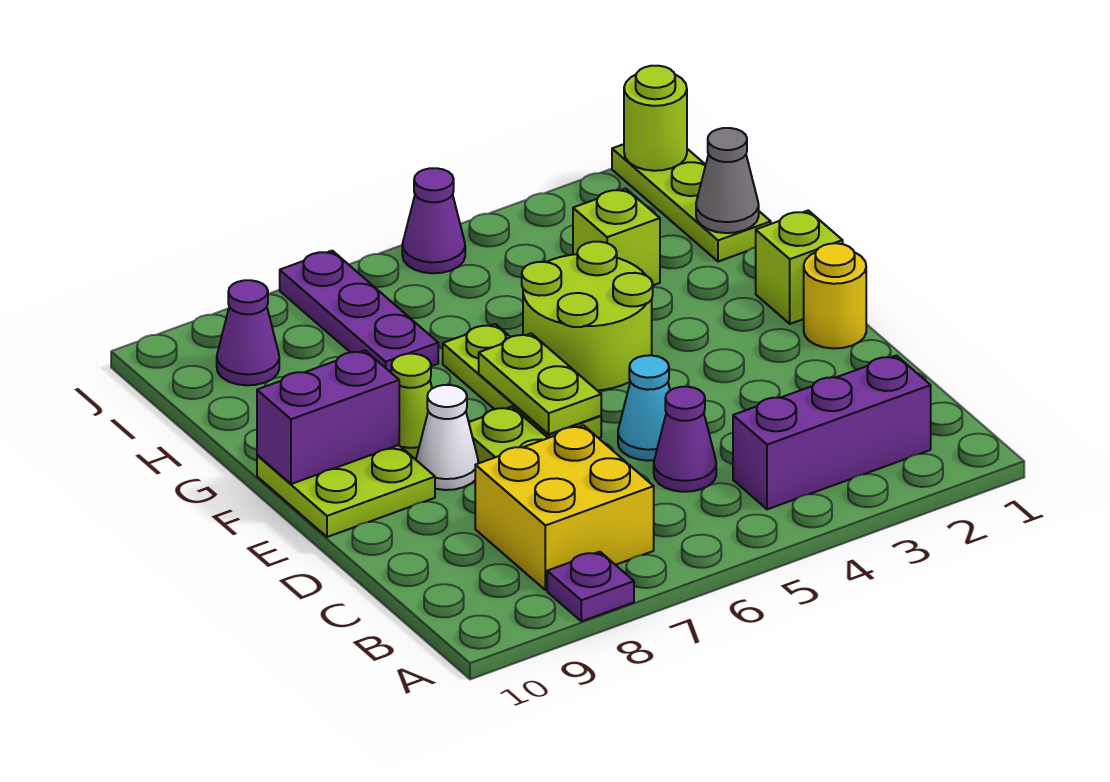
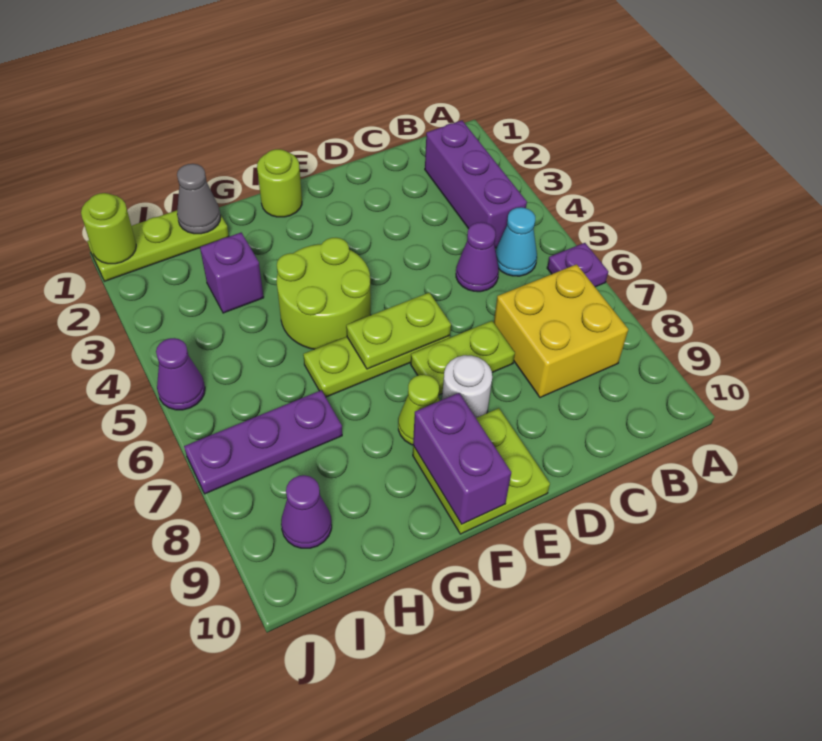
purple plate A8 level 1 -> purple plate A6 level 1
cyan cone D5 level 1 -> cyan cone B5 level 1
yellow round brick E1 level 1 -> none
white cone E8 level 1 -> white round brick E8 level 1
lime brick F1 level 1 -> lime round brick F1 level 1
lime brick H3 level 1 -> purple brick H3 level 1

